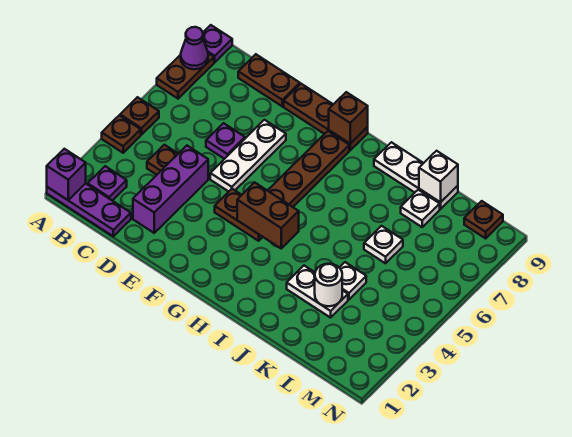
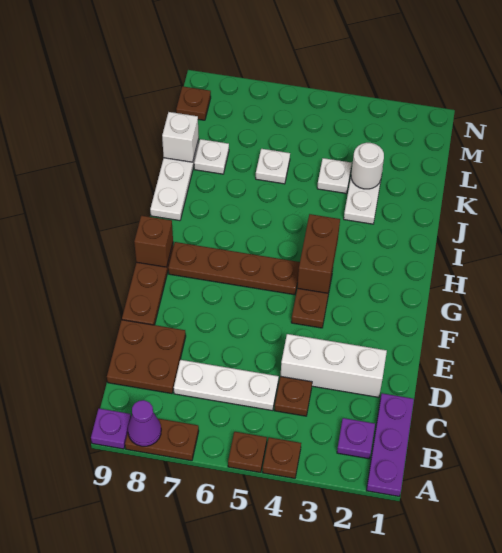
purple brick A1 level 2 -> none
brown plate C9:D9 level 1 -> brown plate C8:D9 level 1
purple brick D2:D4 level 1 -> white brick D2:D4 level 1
purple plate D6 level 1 -> none
white plate E5:E7 level 1 -> white plate C5:C7 level 1

